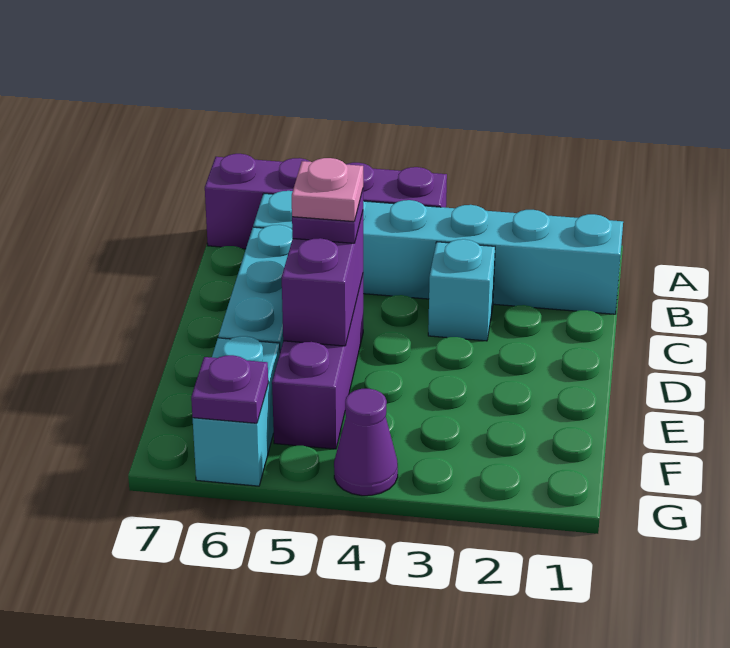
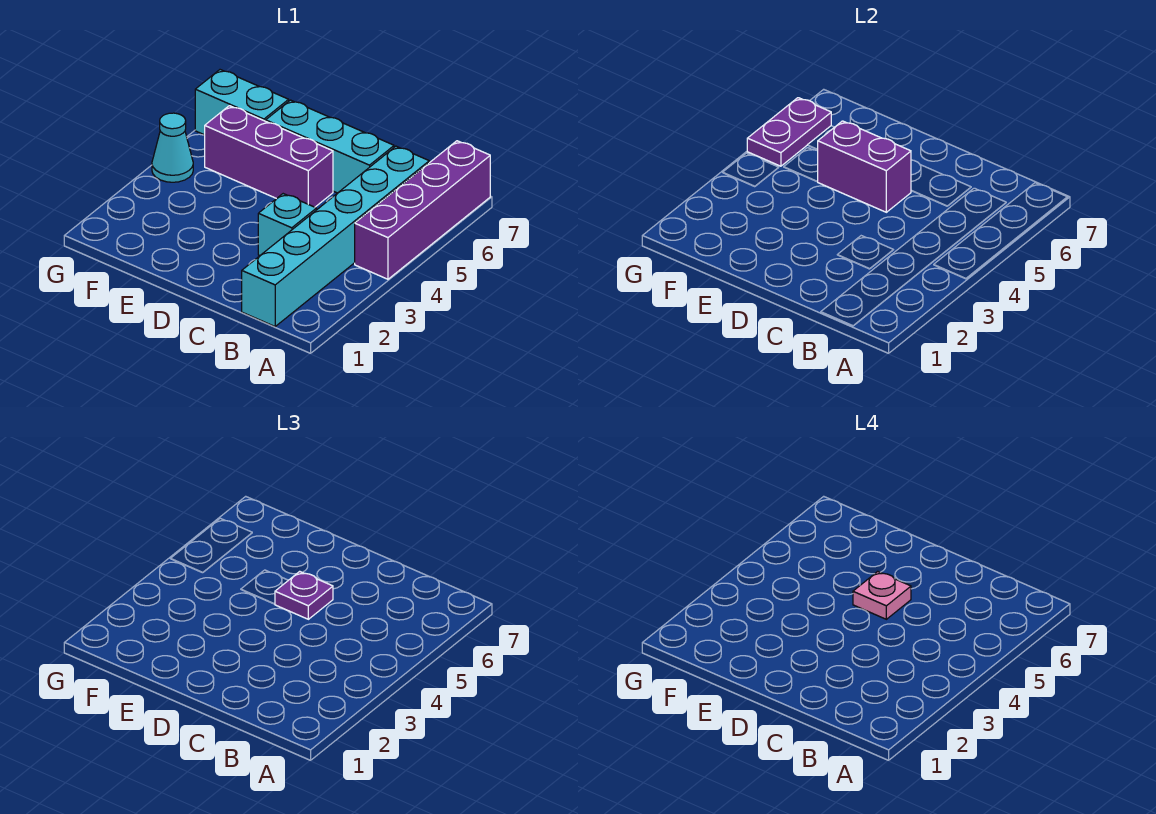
purple cone G4 level 1 -> cyan cone G4 level 1
purple plate G6 level 2 -> purple plate G5:G6 level 2

